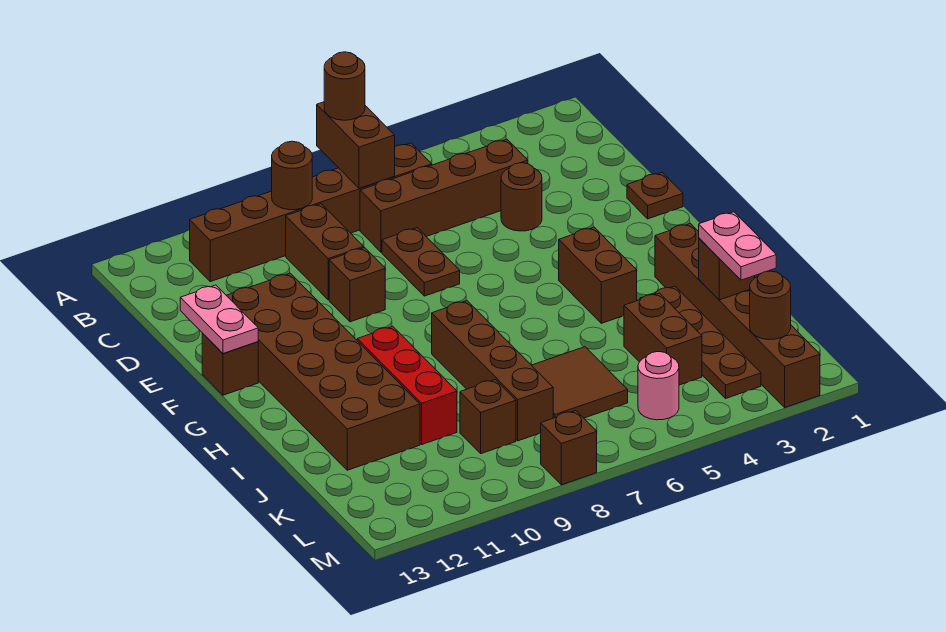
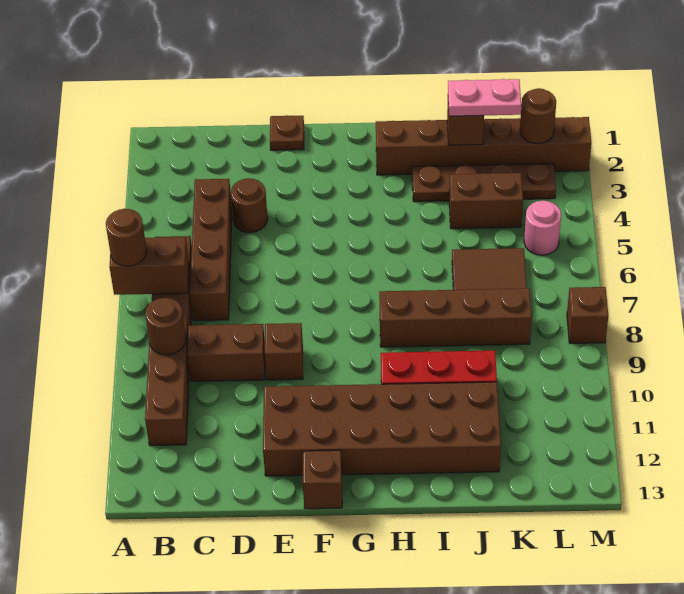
brown plate D7:E7 level 1 -> none
pink plate E13:F13 level 2 -> none
brown brick G4:H4 level 1 -> none
brown brick K9 level 1 -> none

